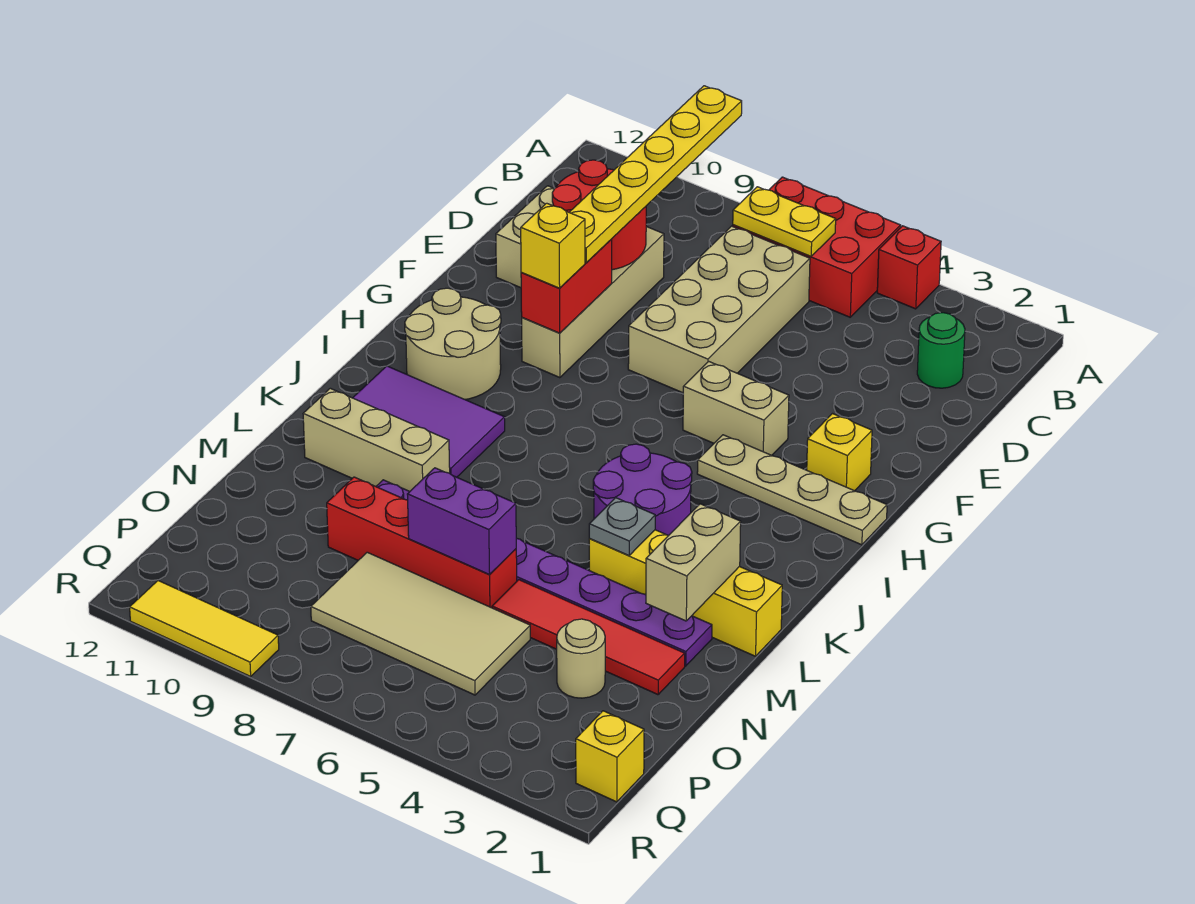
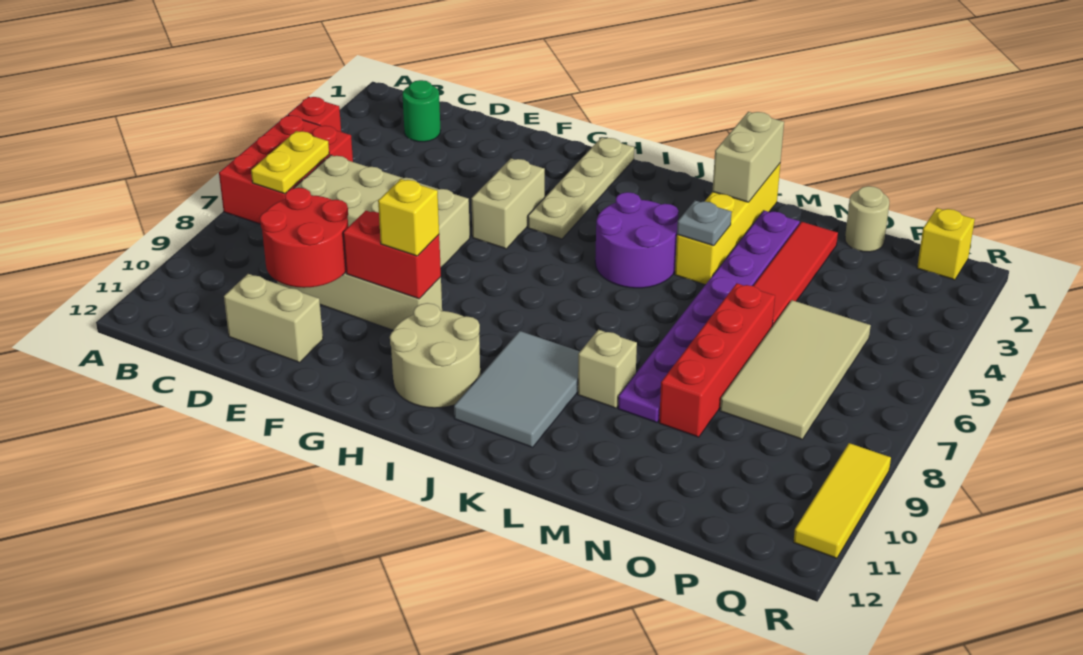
yellow plate A9:F9 level 3 -> none
yellow brick G2 level 1 -> none
purple tile J9:K11 level 1 -> grey tile J9:K11 level 1
tan brick L2:M2 level 2 -> tan brick L1:L2 level 2
tan brick L9:L11 level 1 -> tan brick L9 level 1
purple brick N6:N7 level 2 -> none
tan round brick O3 level 1 -> tan round brick O1 level 1

